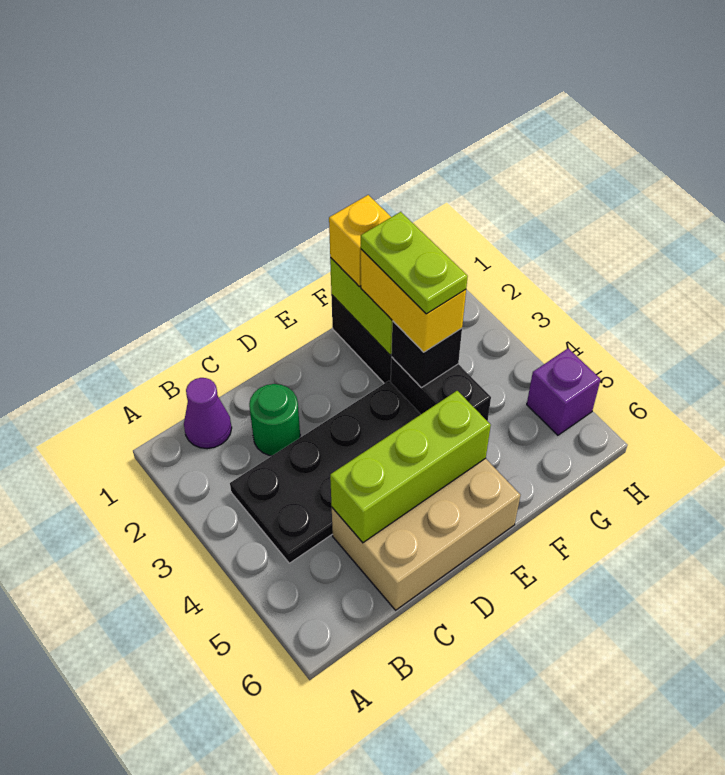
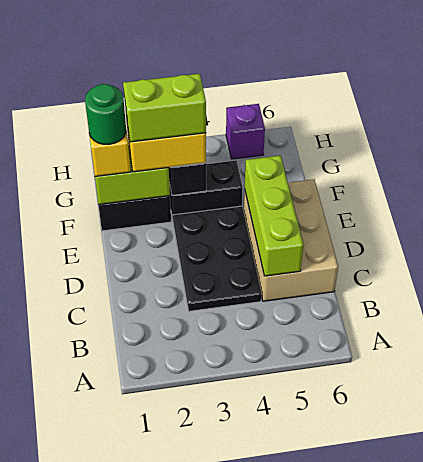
purple cone B1 level 1 -> none
black plate B3:E4 level 1 -> black plate C3:E4 level 1
green round brick C2 level 1 -> green round brick F1 level 4
lime plate F2:F3 level 4 -> lime brick F2:F3 level 4

